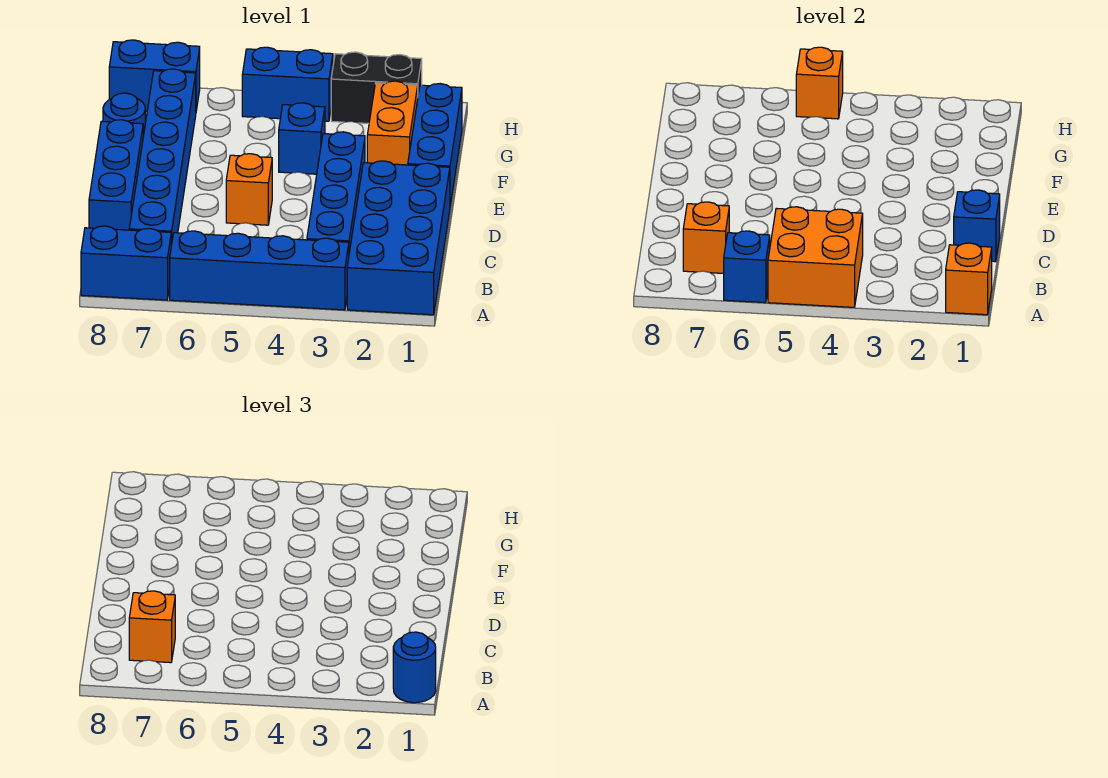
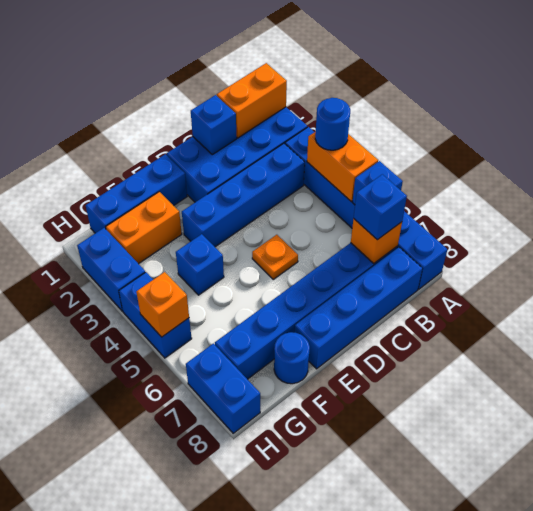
orange brick A1 level 2 -> orange brick A1:B1 level 2
blue round brick A1 level 3 -> blue round brick A4 level 3
orange brick A4:B5 level 2 -> orange brick A4:A5 level 2
orange brick B7 level 3 -> blue brick B7 level 3
blue brick C8:E8 level 1 -> blue brick B8:E8 level 1
orange brick D5 level 1 -> orange plate D5 level 1
black brick H2:H3 level 1 -> blue brick H2:H3 level 1

